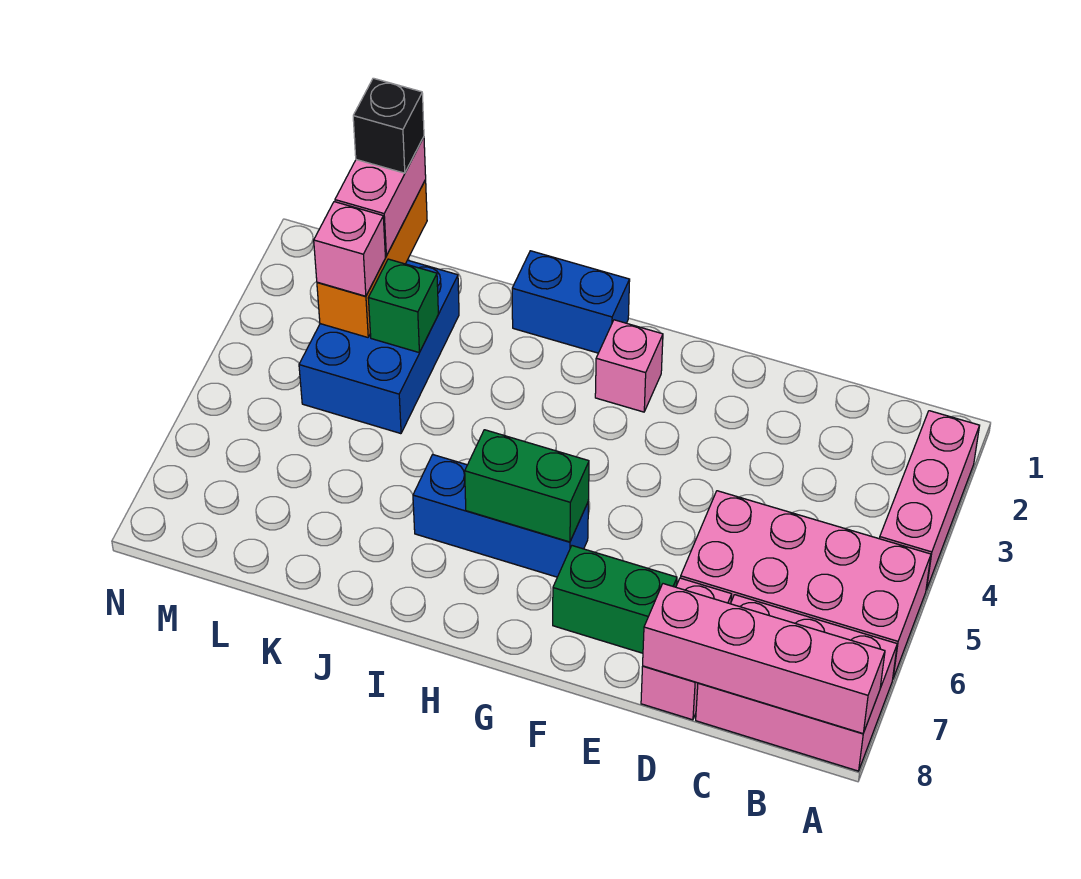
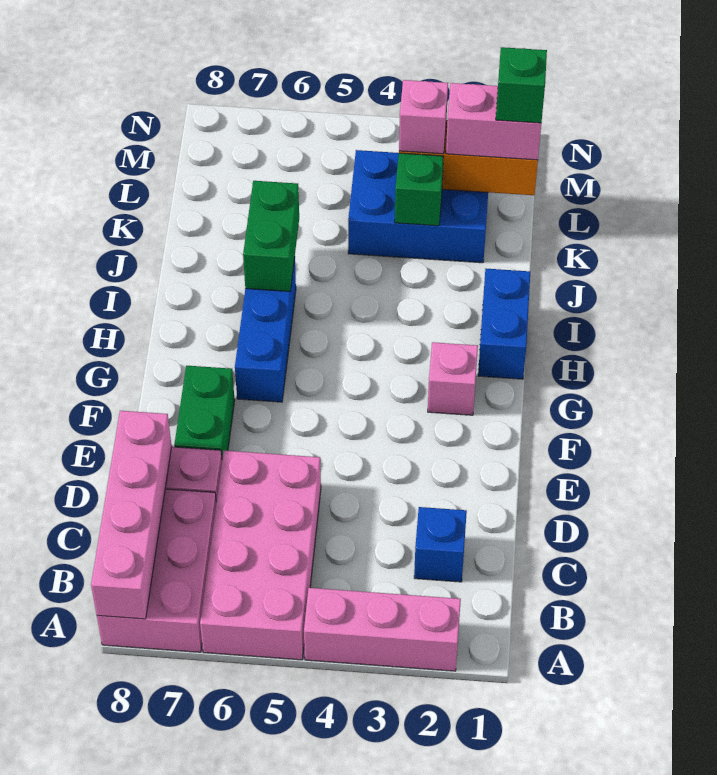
none -> blue brick C2 level 1
green brick G6:H6 level 2 -> green brick I6:J6 level 2
black brick L1 level 4 -> green brick L1 level 4

